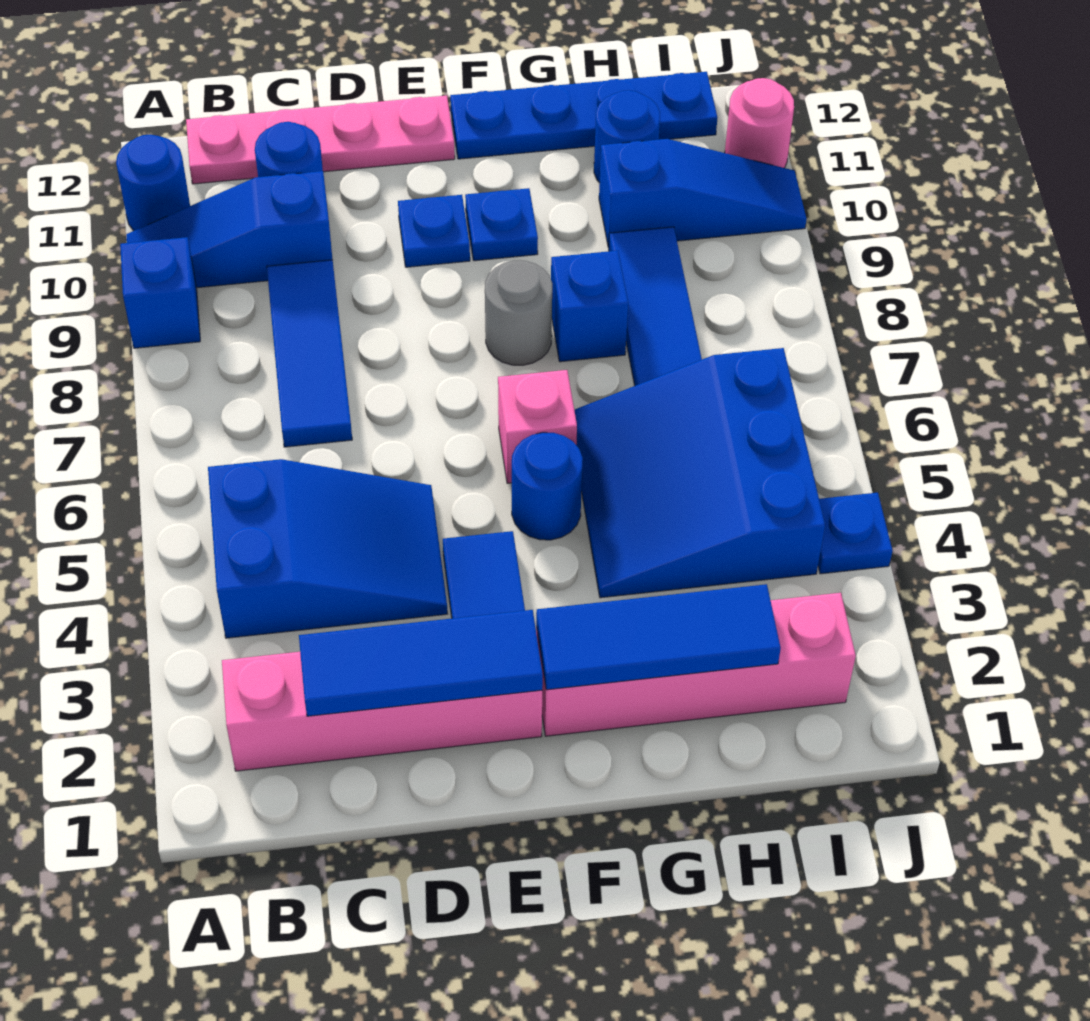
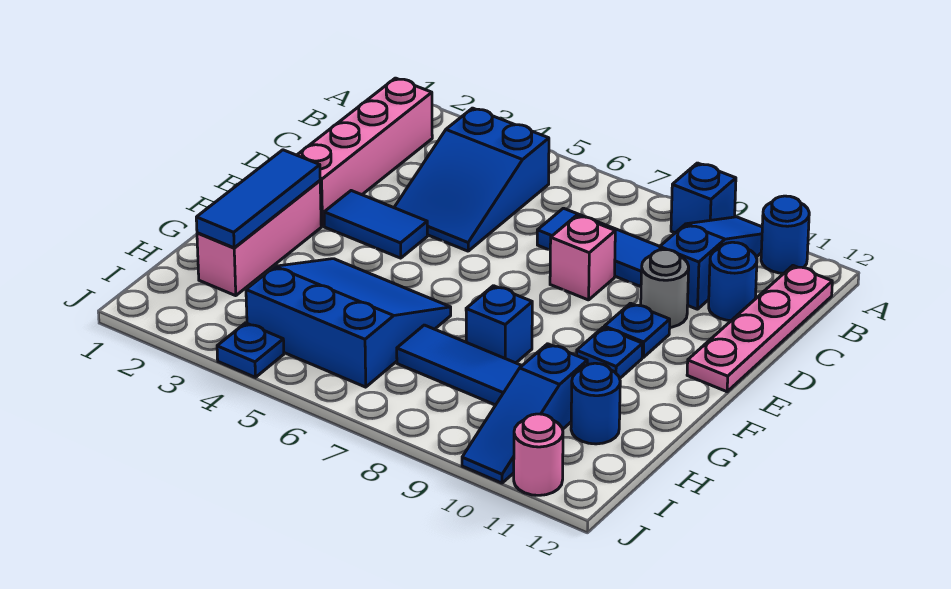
blue tile C2:E2 level 2 -> none
pink brick F2:I2 level 1 -> pink brick F2:H2 level 1
blue round brick F5 level 1 -> none
pink brick F6 level 1 -> pink brick D8 level 1
grey round brick F8 level 1 -> grey round brick D10 level 1
blue plate F12:I12 level 1 -> none

